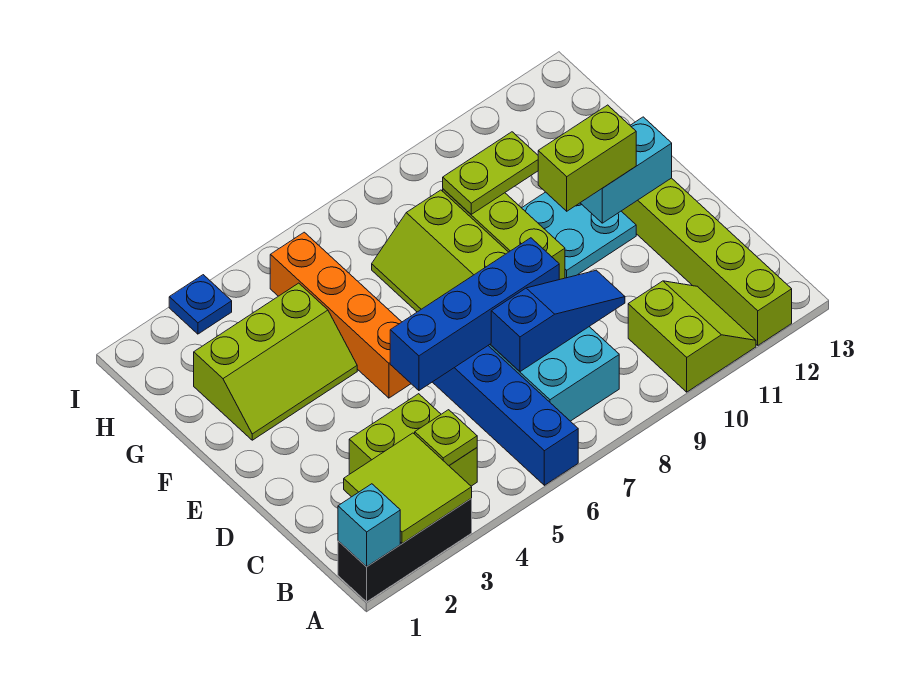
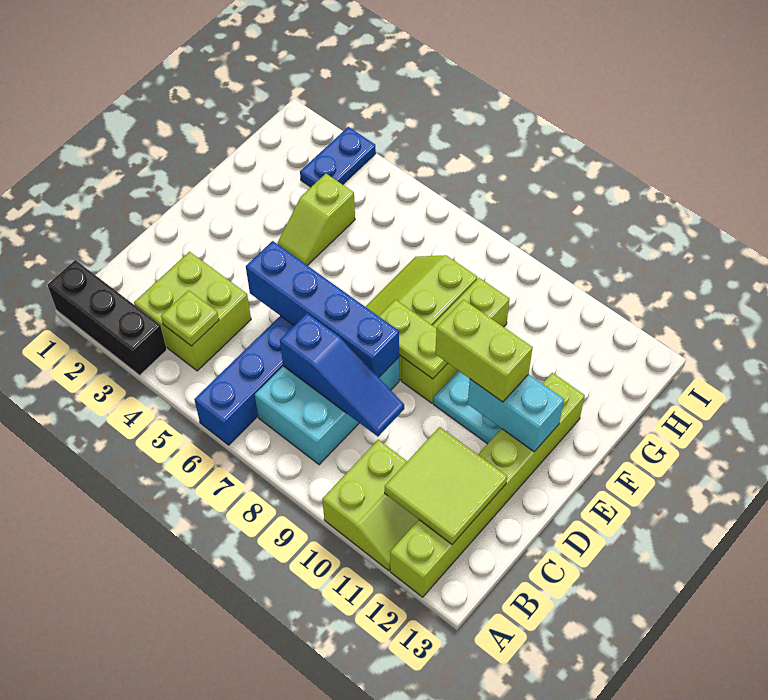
cyan brick A1 level 2 -> none
lime tile A2:B3 level 2 -> lime tile B11:C12 level 2
orange brick E5:H5 level 1 -> none
lime slope F2:G4 level 1 top G -> lime slope F4:G4 level 1 top G
lime plate G9:G10 level 2 -> lime plate E8:E9 level 2
blue plate I3 level 1 -> blue plate H3:I3 level 1

